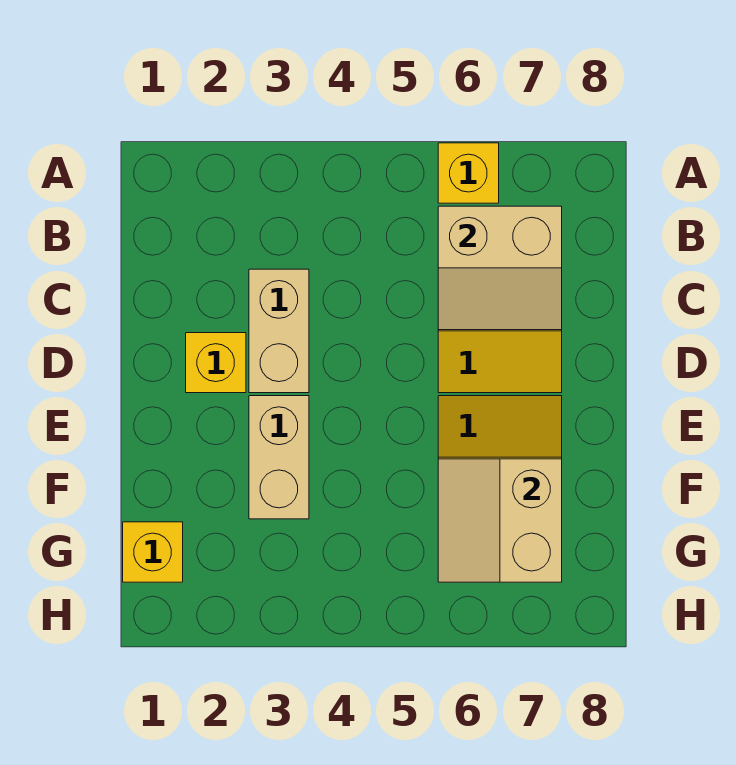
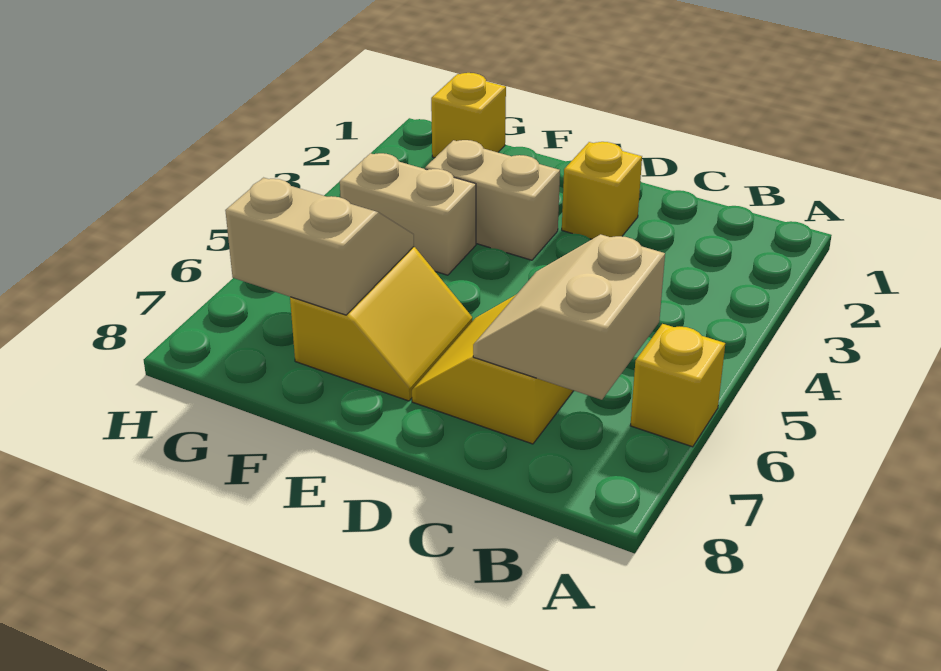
tan brick C3:D3 level 1 -> tan brick F4:G4 level 1

